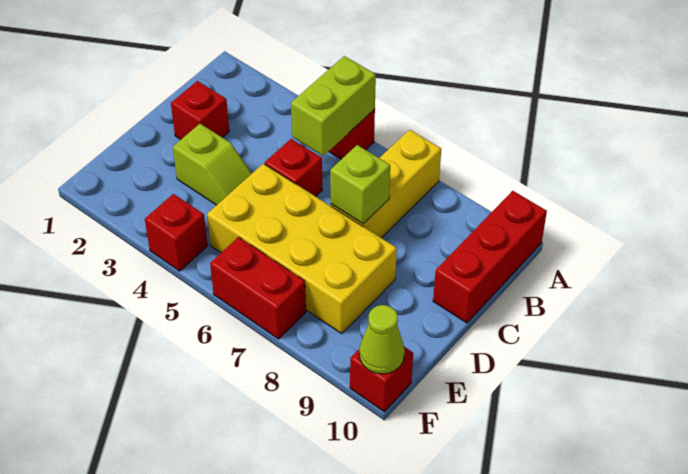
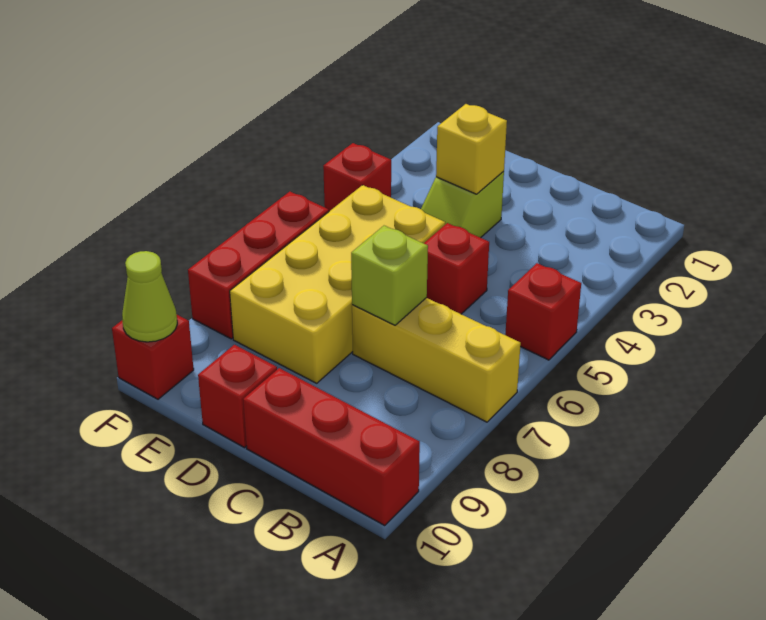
lime brick A5:B5 level 2 -> none
red brick C2 level 1 -> red brick D10 level 1
none -> yellow brick D3 level 2
red brick F6:F7 level 1 -> red brick F6:F8 level 1

